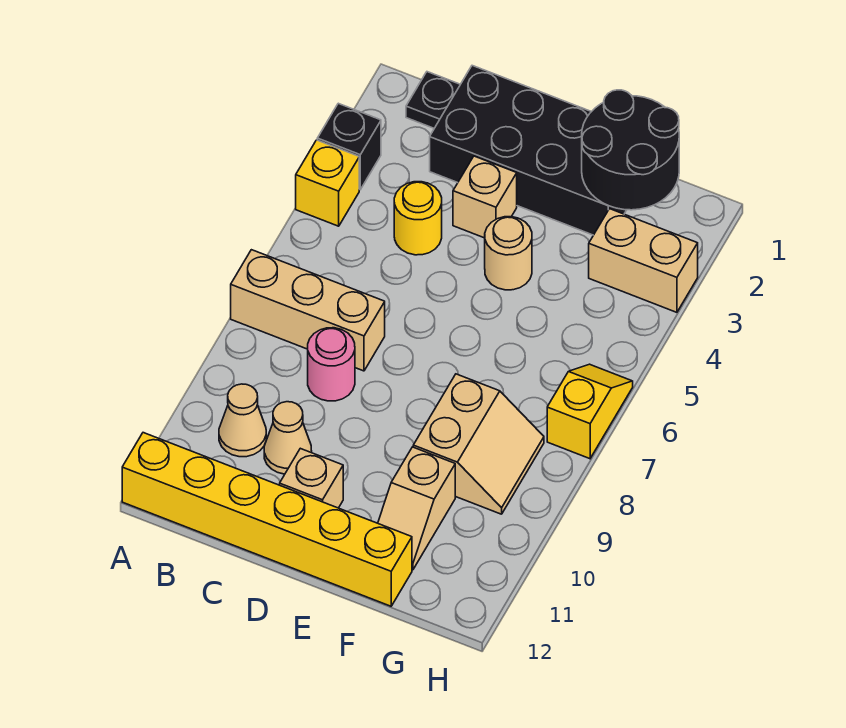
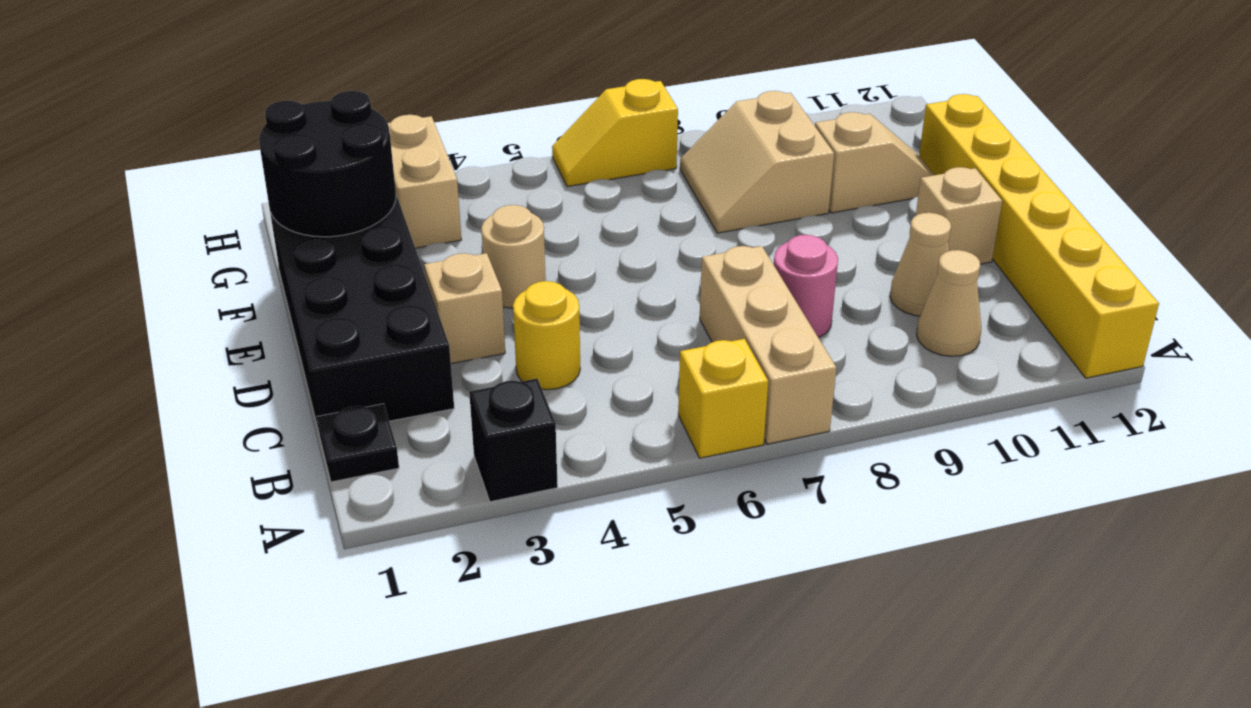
yellow brick A4 level 1 -> yellow brick A6 level 1
tan slope F8:G9 level 1 top F -> tan slope F8:G9 level 1 top 9

